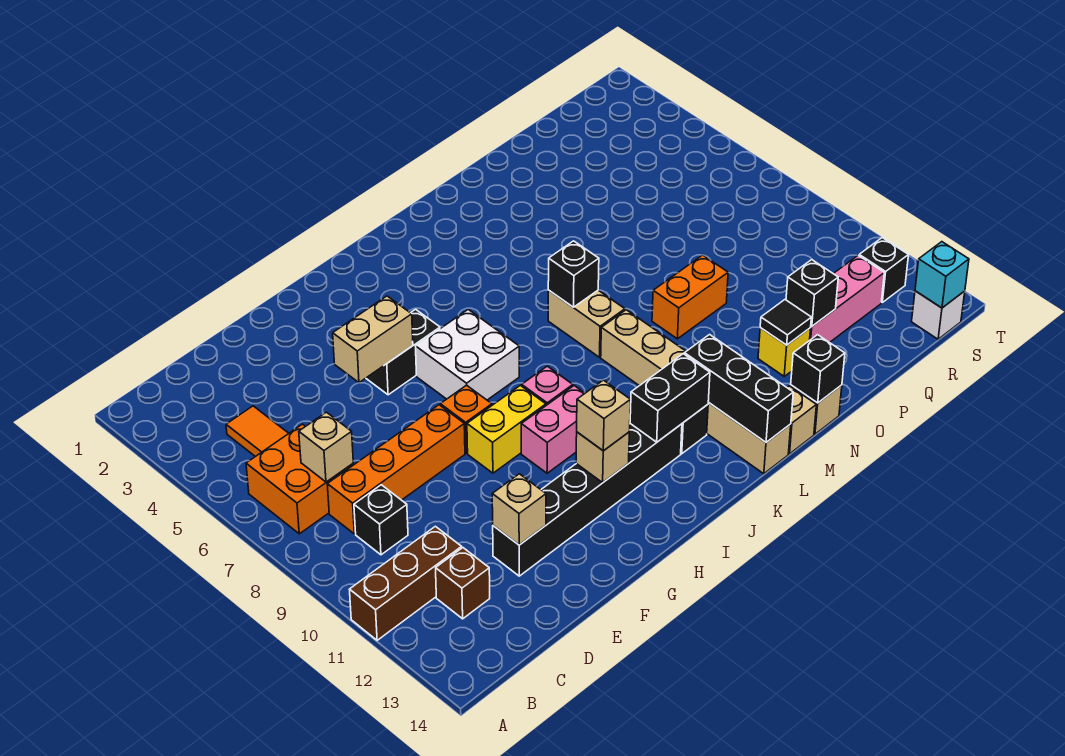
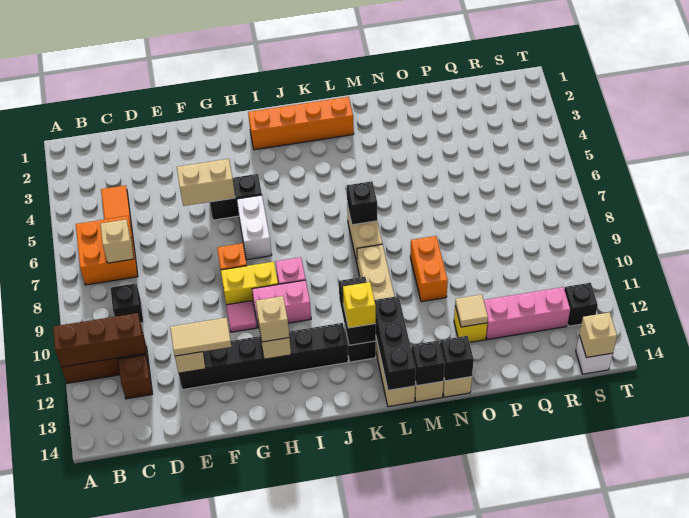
none -> brown brick A11:C11 level 2
orange brick C8:F8 level 1 -> orange brick I2:L2 level 1
none -> tan tile E12:F12 level 3
none -> pink tile G10 level 1
white brick H6:I7 level 1 -> white brick H6:H7 level 1
black brick J12:K12 level 2 -> black brick K11:K12 level 2
none -> yellow brick K12 level 3
orange brick N9:O9 level 1 -> orange brick N9:N10 level 1
black tile O12 level 2 -> tan tile O12 level 2
black brick P12 level 2 -> black brick M14 level 2
cyan brick S14 level 2 -> tan brick S14 level 2

